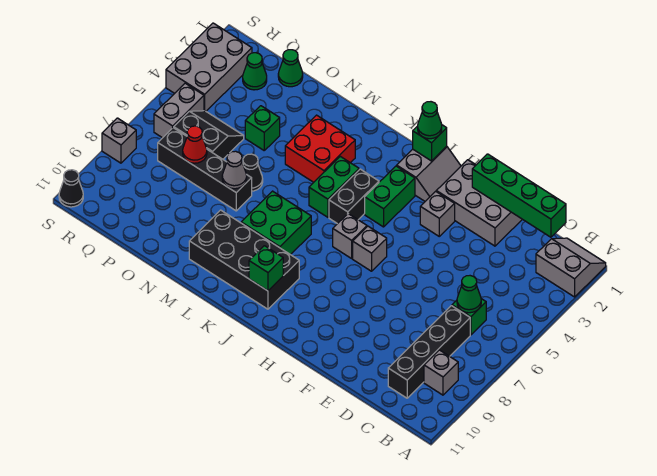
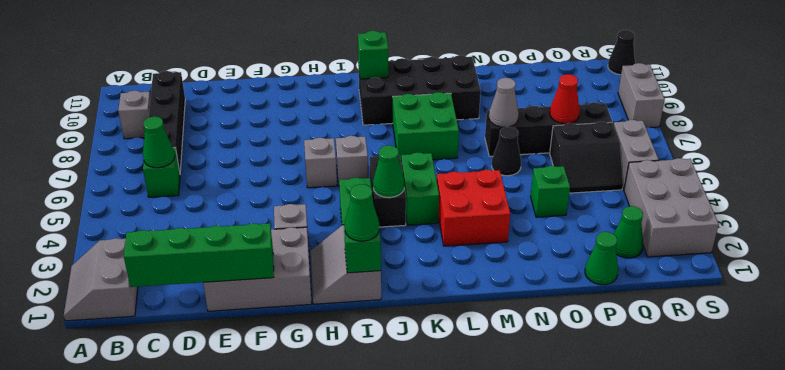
grey slope A1:B2 level 1 top 2 -> grey slope A1:B2 level 1 top B
none -> green cone J4 level 2
grey brick S8 level 1 -> grey brick S8:S9 level 1

